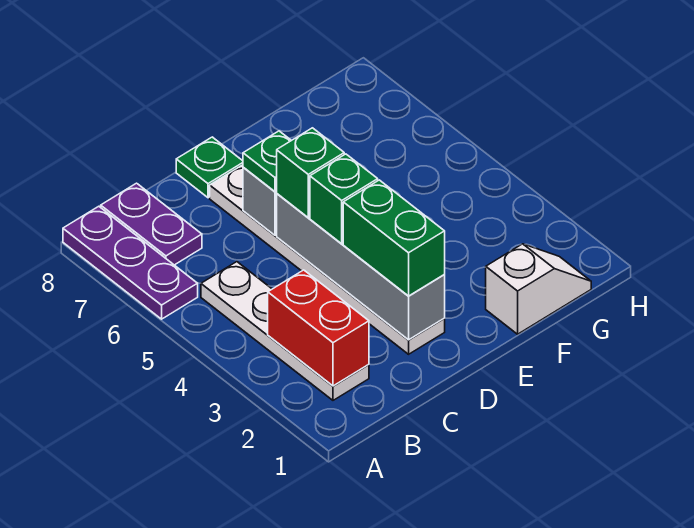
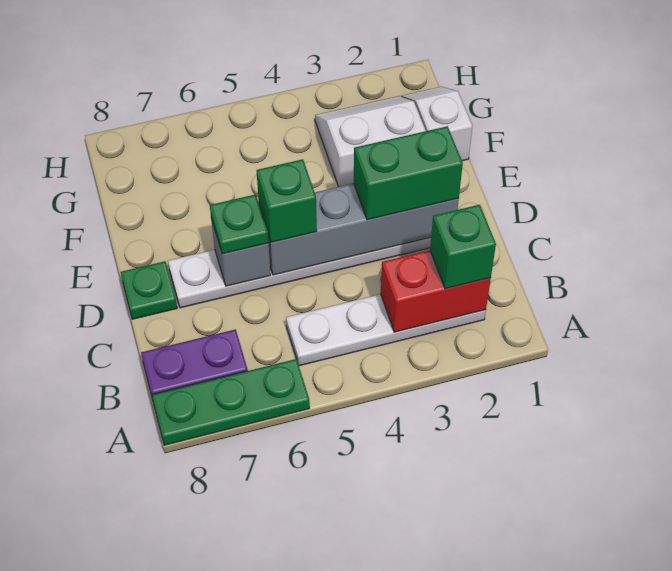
purple plate A6:A8 level 1 -> green plate A6:A8 level 1
green brick D4 level 3 -> green brick B2 level 3
none -> white slope F2:G3 level 1 top F

